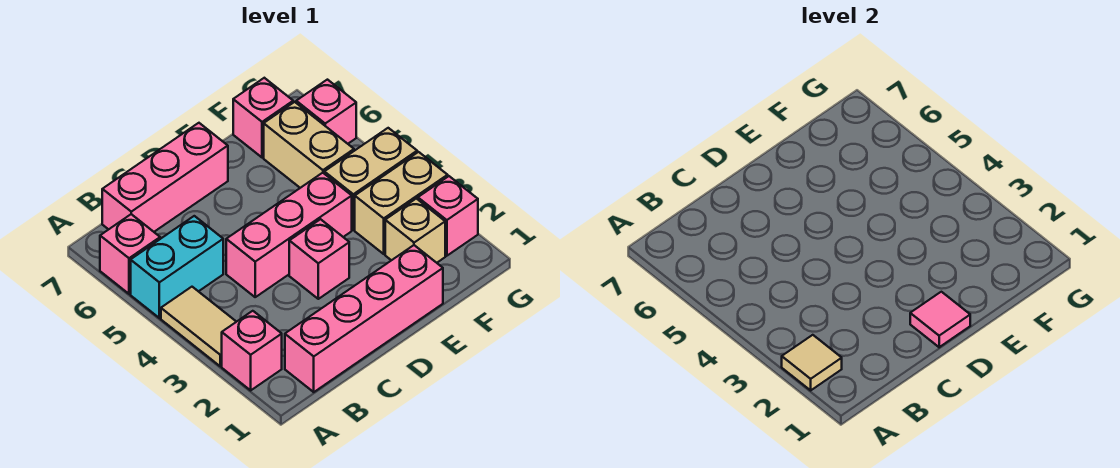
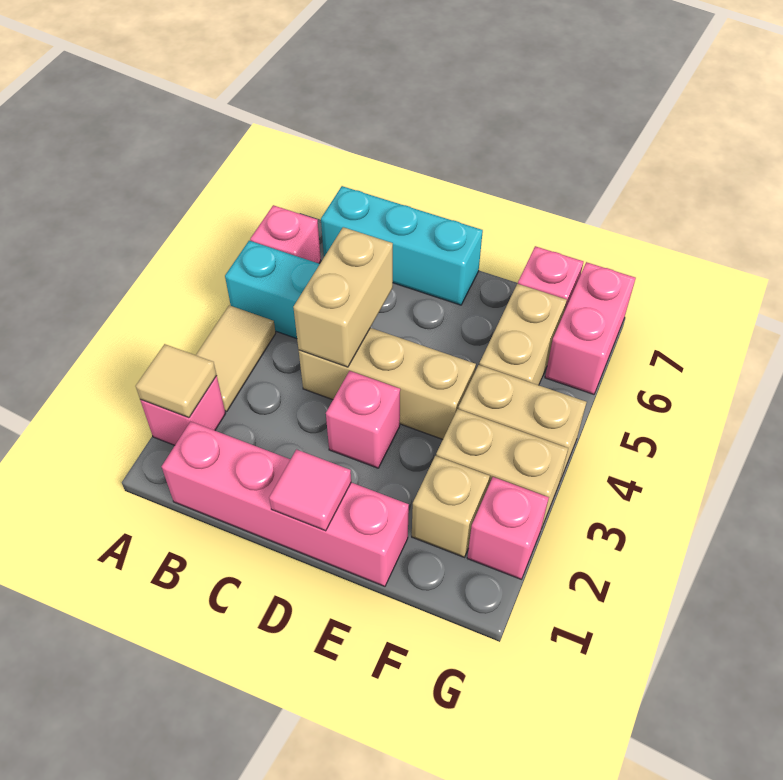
pink brick B7:D7 level 1 -> cyan brick B7:D7 level 1
pink brick C4:E4 level 1 -> tan brick C4:E4 level 1
none -> tan brick C4:C5 level 2
pink brick G6 level 1 -> pink brick G6:G7 level 1

